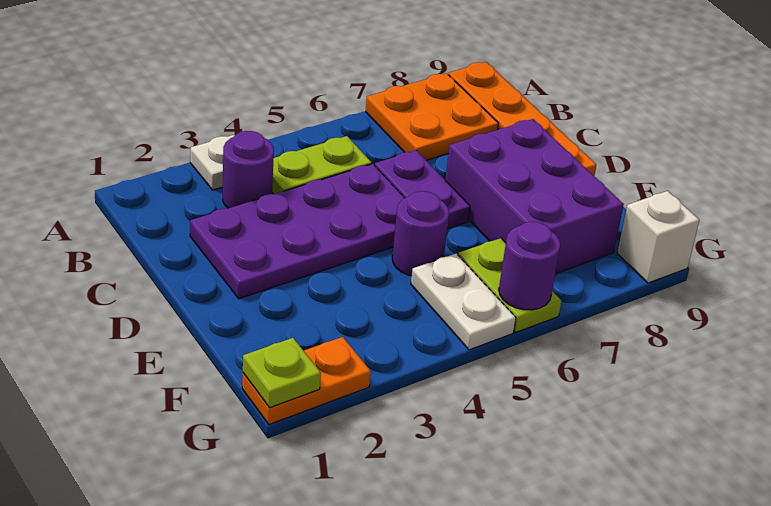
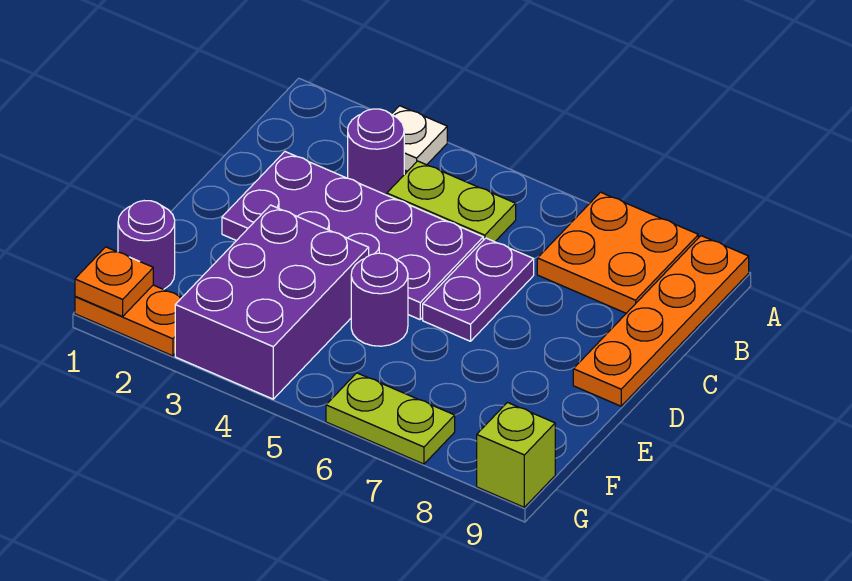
purple brick D7:F8 level 1 -> purple brick E3:G4 level 1
white plate F5:G5 level 1 -> none
lime plate F6:G6 level 1 -> lime plate G6:G7 level 1
lime plate G1 level 2 -> orange plate G1 level 2
purple round brick G6 level 2 -> purple round brick F1 level 1
white brick G9 level 1 -> lime brick G9 level 1

